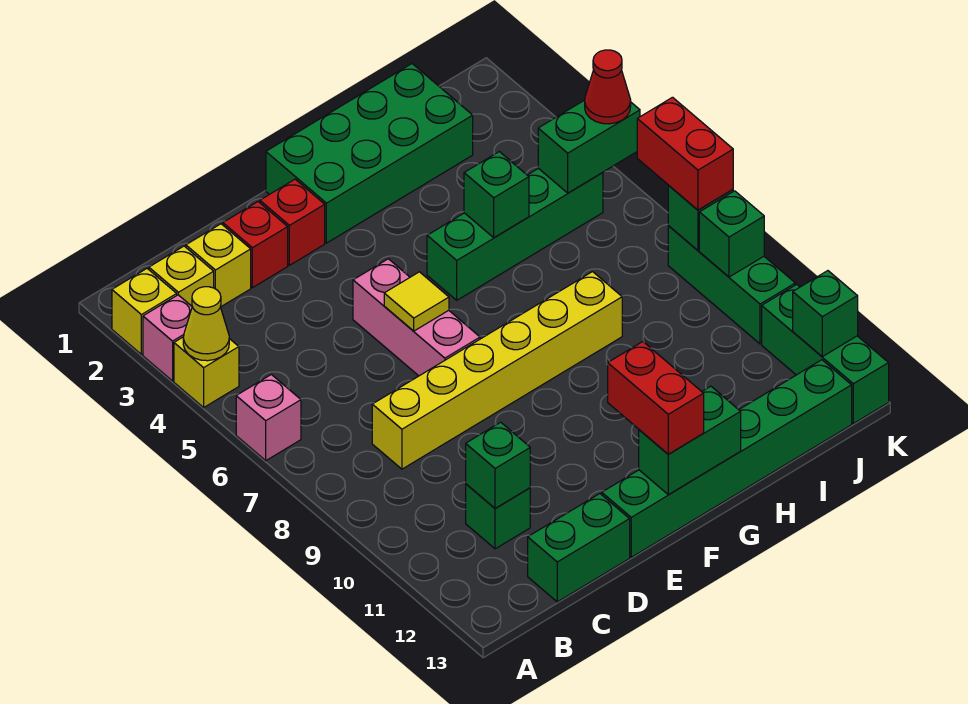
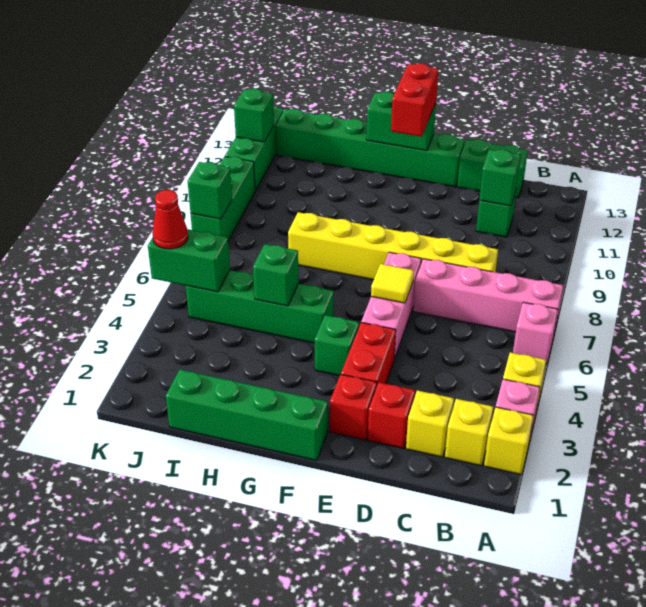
yellow cone A4 level 2 -> none
none -> pink brick A7:D7 level 1
green brick F1:I2 level 1 -> green brick F1:I1 level 1
red brick K7:K8 level 3 -> red brick E3:E4 level 1
green brick K9 level 2 -> green brick F4 level 1

